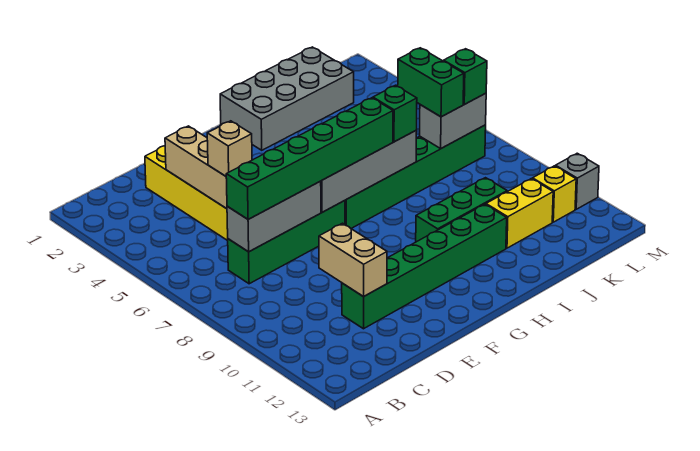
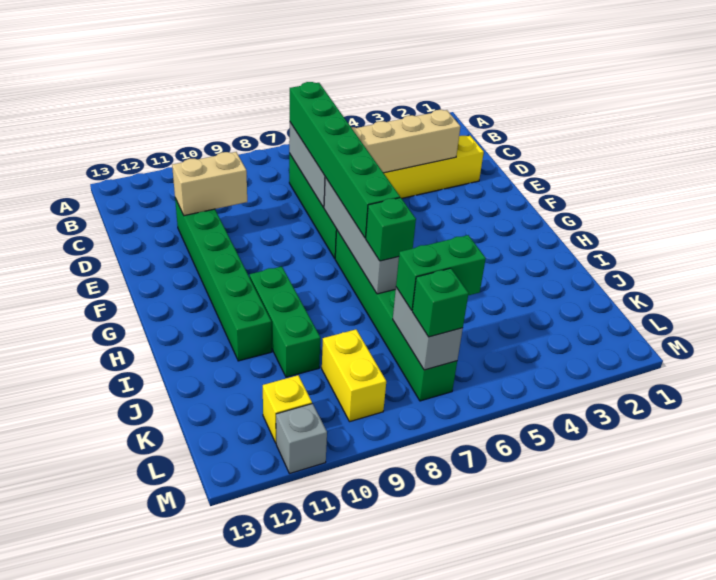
tan brick D5 level 3 -> none
grey brick H1:K2 level 1 -> none
yellow brick J11:K11 level 1 -> yellow brick K9:L9 level 1

